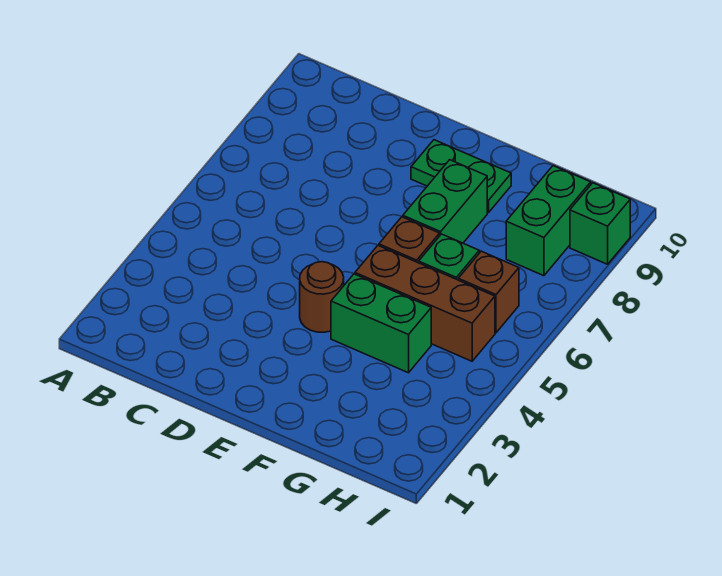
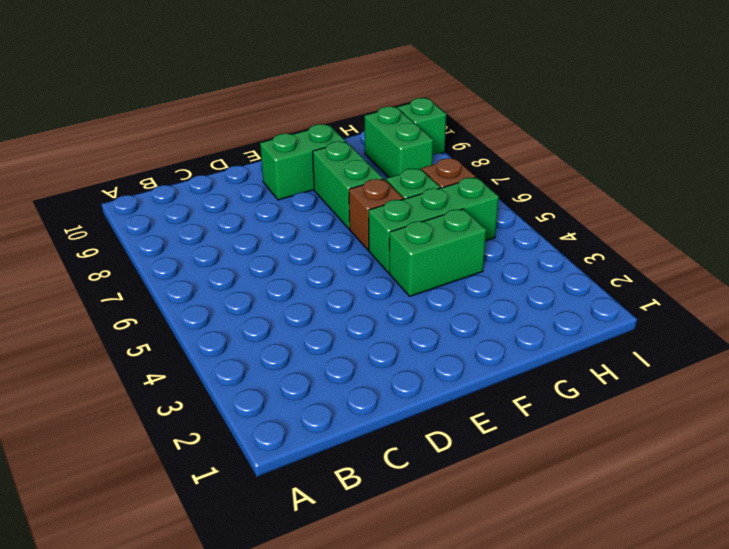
brown round brick E4 level 1 -> none
green plate E9:F9 level 1 -> green brick E9:F9 level 1
brown brick F5:H5 level 1 -> green brick F5:H5 level 1

